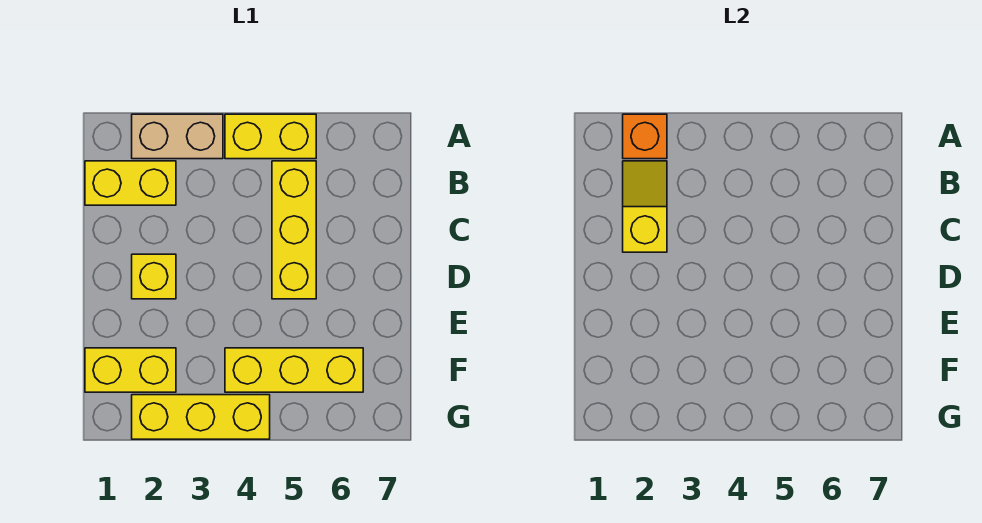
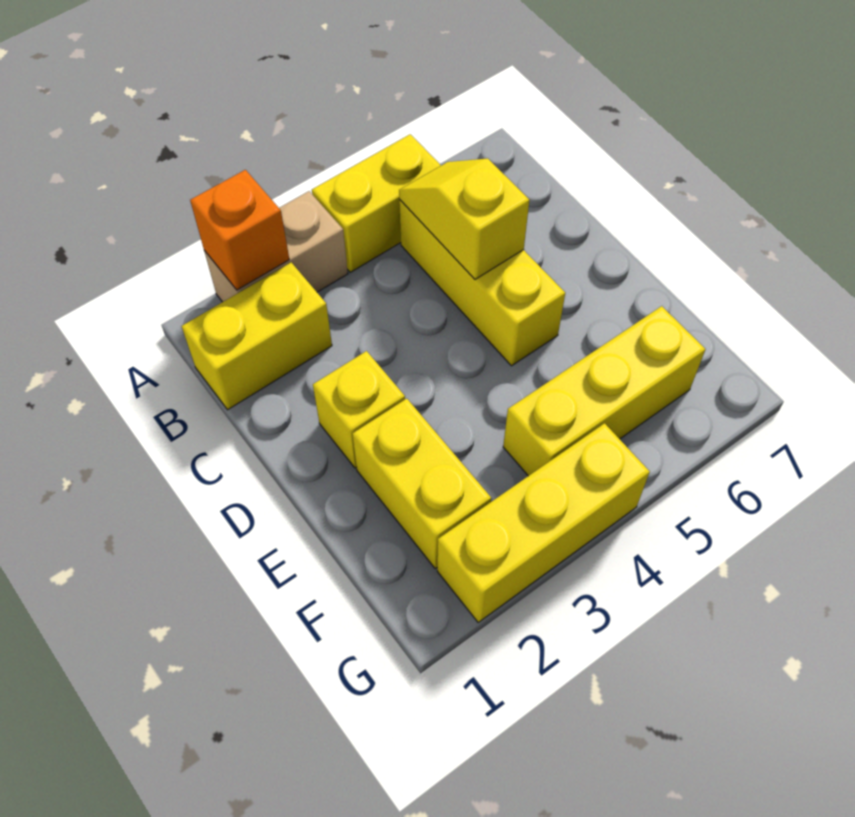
yellow slope B2:C2 level 2 top C -> yellow slope B5:C5 level 2 top C
yellow brick F1:F2 level 1 -> yellow brick E2:F2 level 1

